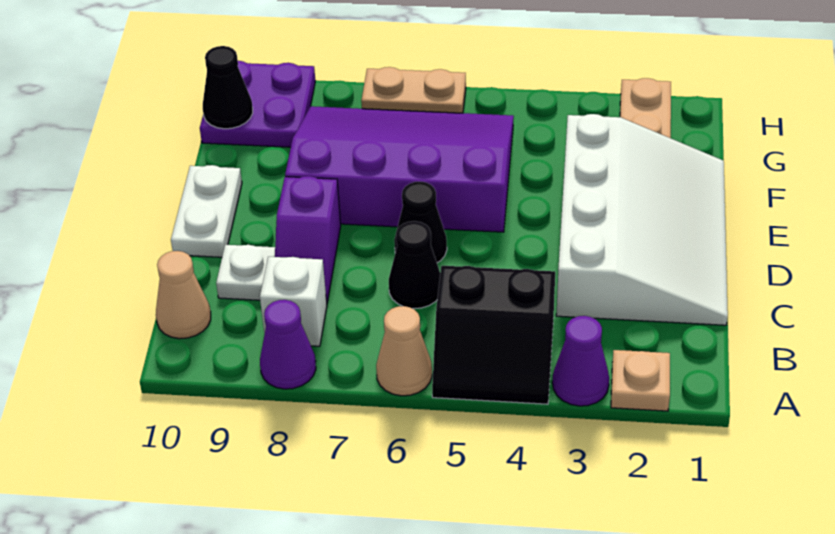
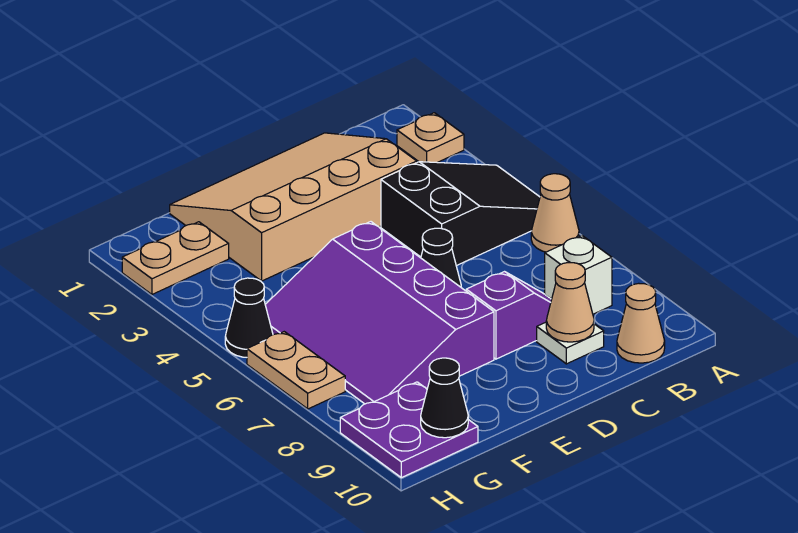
purple cone A3 level 1 -> none
black slope A4:B5 level 1 top B -> black slope A4:C5 level 1 top C
purple cone A8 level 1 -> none
white slope C1:F3 level 1 top 3 -> tan slope C1:F3 level 1 top 3
black cone C6 level 1 -> black cone H5 level 1
none -> tan cone C9 level 2
white plate D10:E10 level 1 -> none

